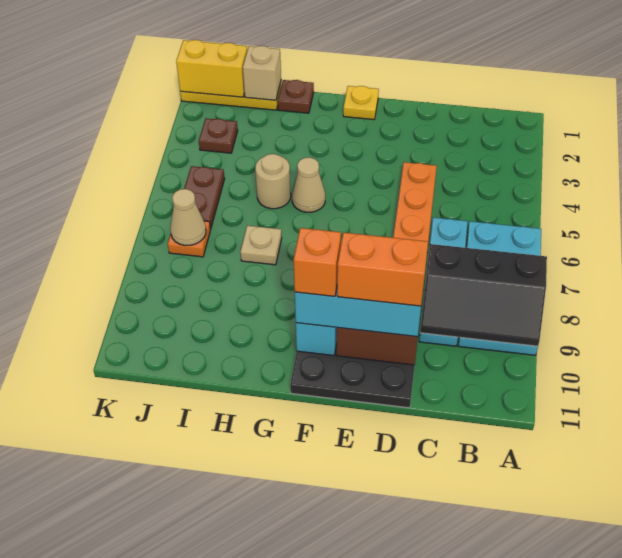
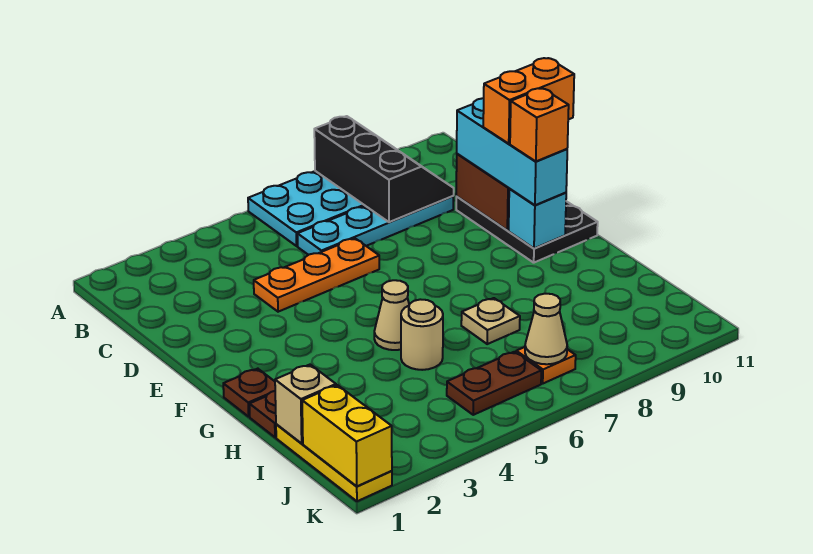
orange brick D10:E10 level 4 -> orange brick E10:E11 level 4
yellow plate F1 level 1 -> none
brown plate J3 level 1 -> brown plate G1 level 1

